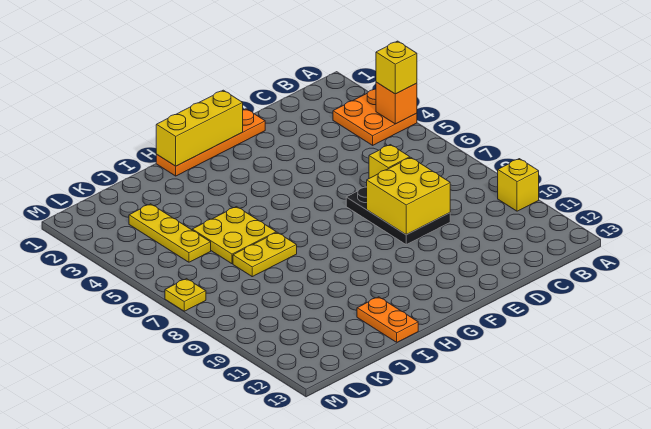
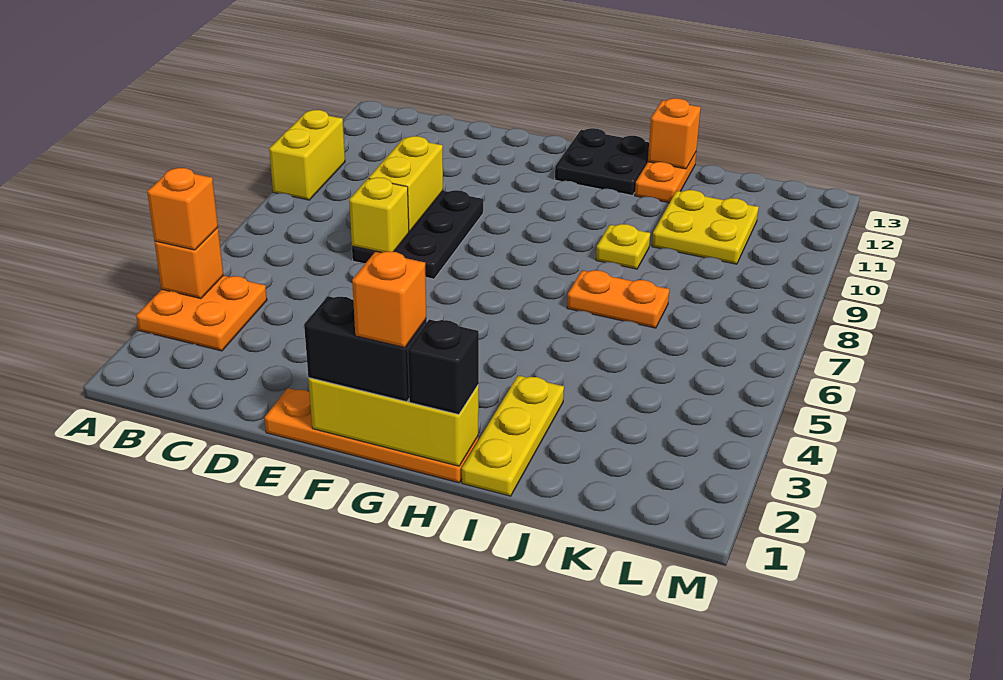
yellow brick A4 level 3 -> orange brick A4 level 3
yellow brick A10 level 1 -> yellow brick A9:A10 level 1
yellow brick D8:E9 level 2 -> yellow brick D8:D9 level 2
none -> black brick F1:G1 level 3
none -> orange brick G1 level 4
none -> black plate G12:H13 level 1
none -> black brick H1 level 3
yellow plate I5:J6 level 1 -> yellow plate J10:K11 level 1
yellow plate I7:J7 level 1 -> orange plate I7:J7 level 1
none -> orange brick I13 level 2
yellow plate K3:K5 level 1 -> yellow plate I1:I3 level 1
yellow plate M7 level 1 -> yellow plate I9 level 1

